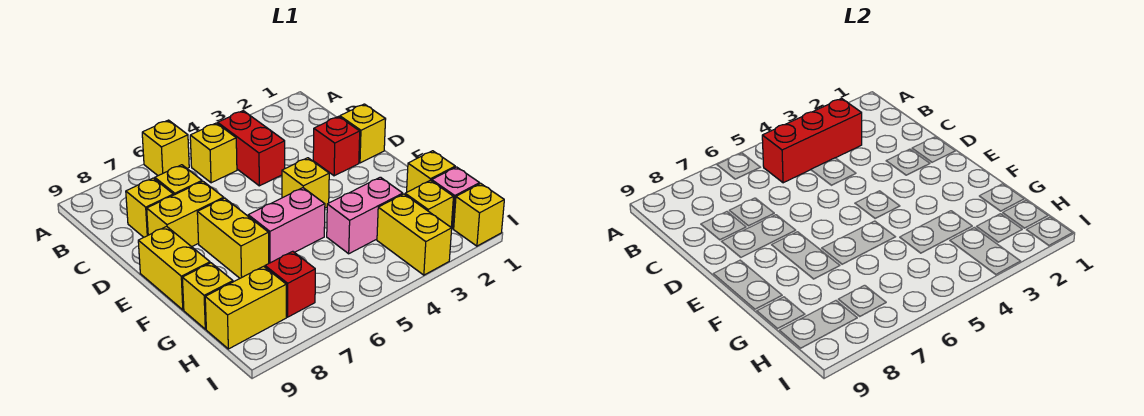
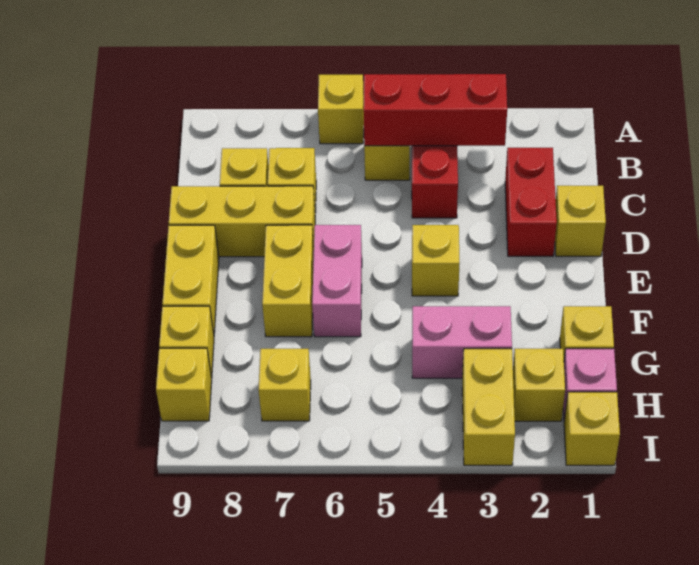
red brick D2 level 1 -> red brick C2:D2 level 1
yellow brick D7:D8 level 1 -> yellow brick D7:D9 level 1
pink brick F5:F6 level 1 -> pink brick E6:F6 level 1
red brick H7 level 1 -> yellow brick H7 level 1
yellow brick H8:H9 level 1 -> yellow brick H9 level 1

